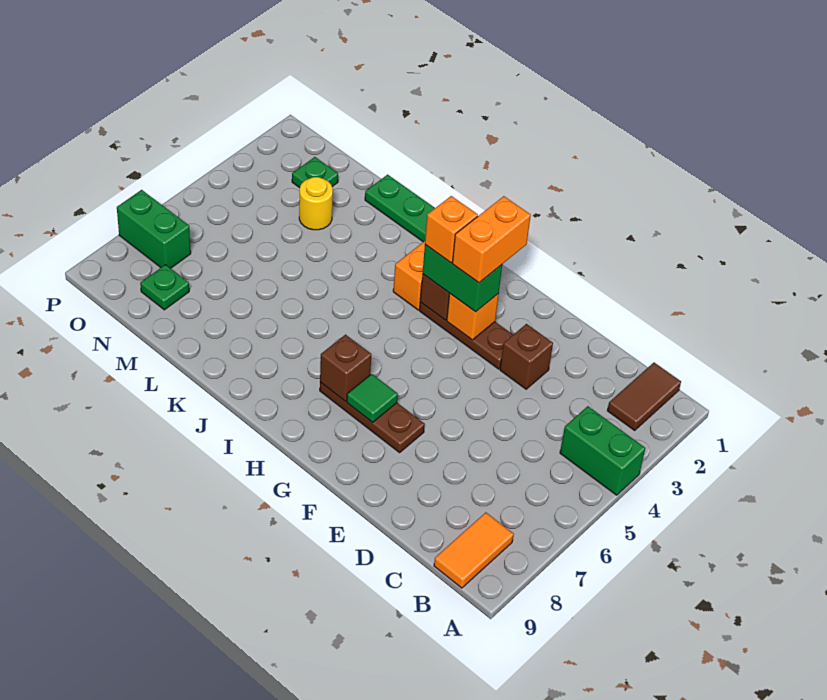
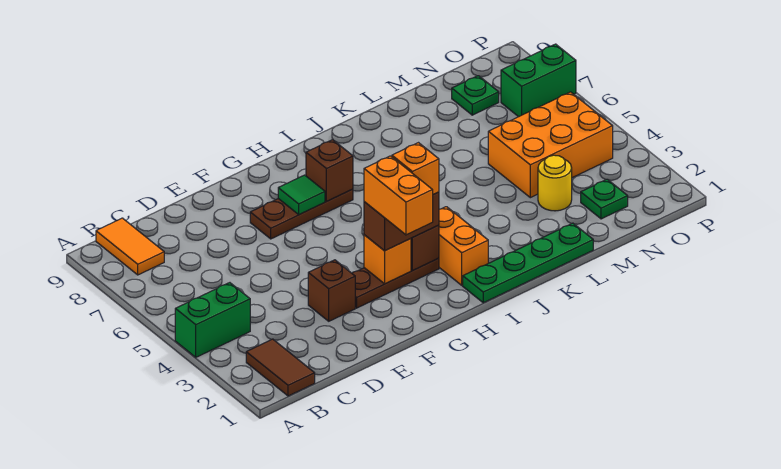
green brick G3:H3 level 3 -> brown brick G3:H3 level 3
none -> orange brick M4:O5 level 1

